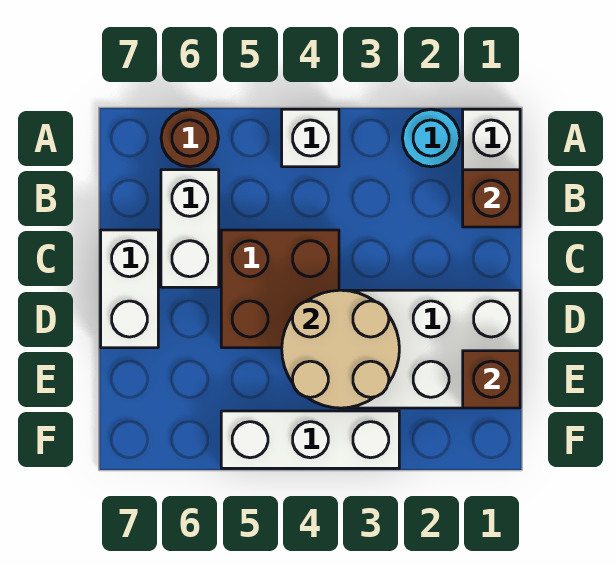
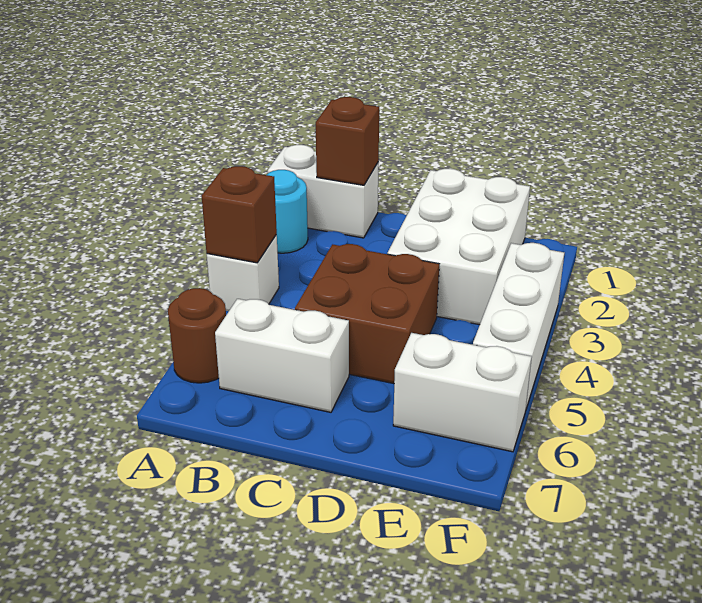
white brick C7:D7 level 1 -> white brick E6:F6 level 1
tan round brick D3:E4 level 2 -> none
brown brick E1 level 2 -> brown brick A4 level 2

